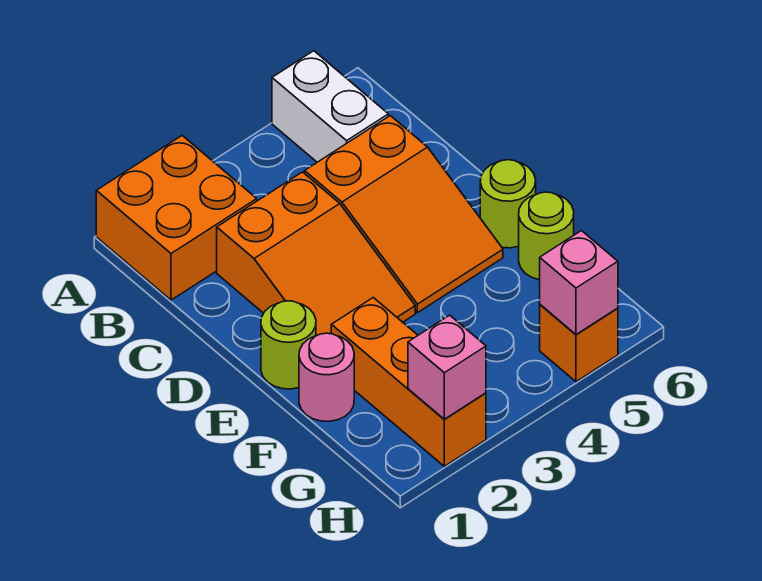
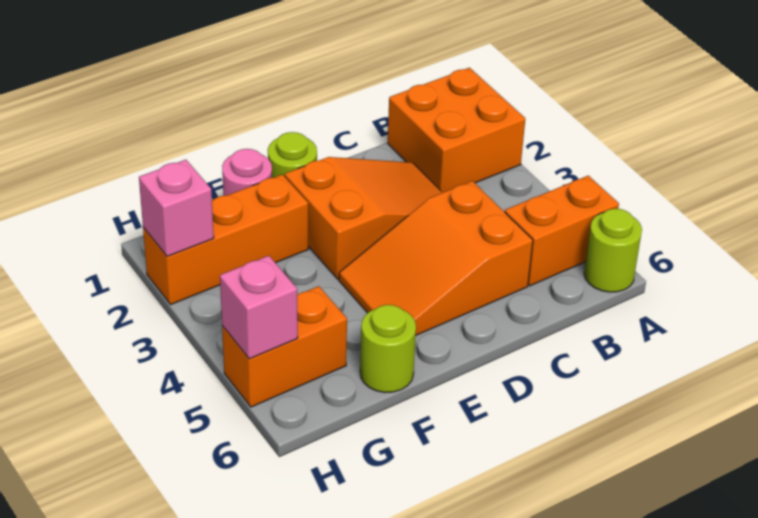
white brick A5:B5 level 1 -> orange brick A5:B5 level 1
orange slope C2:E3 level 1 top C -> orange slope C2:E3 level 1 top E
lime round brick E6 level 1 -> lime round brick A6 level 1
orange brick H5 level 1 -> orange brick G5:H5 level 1

